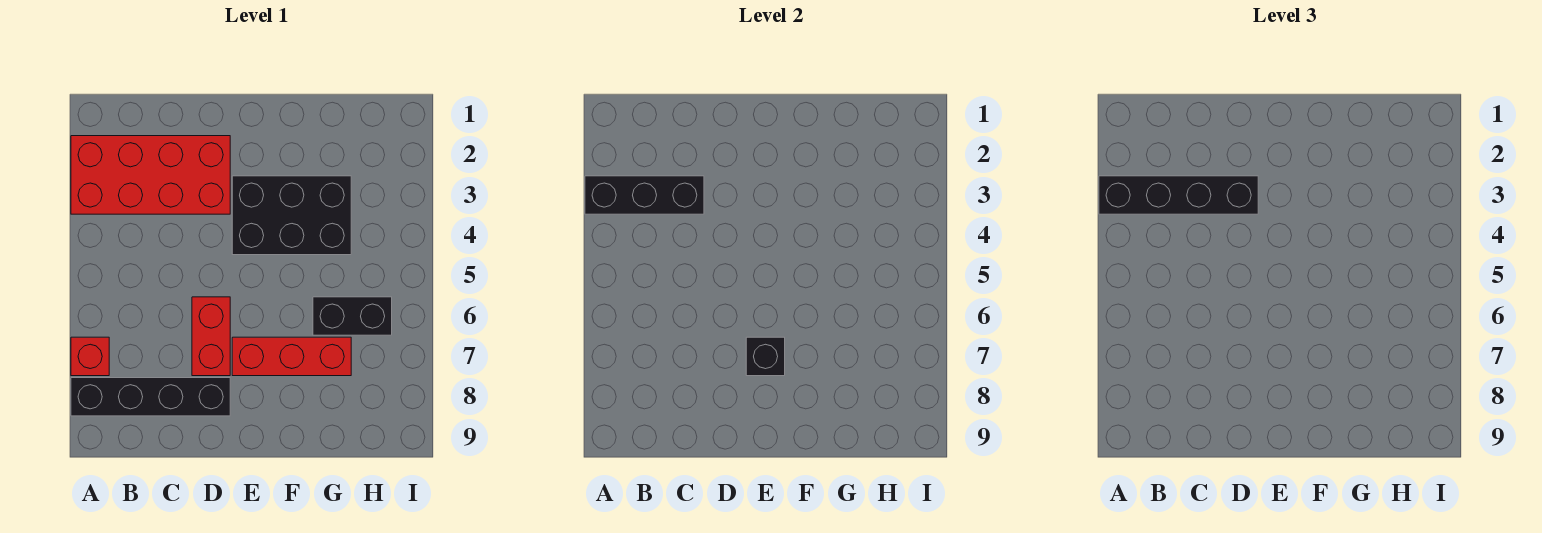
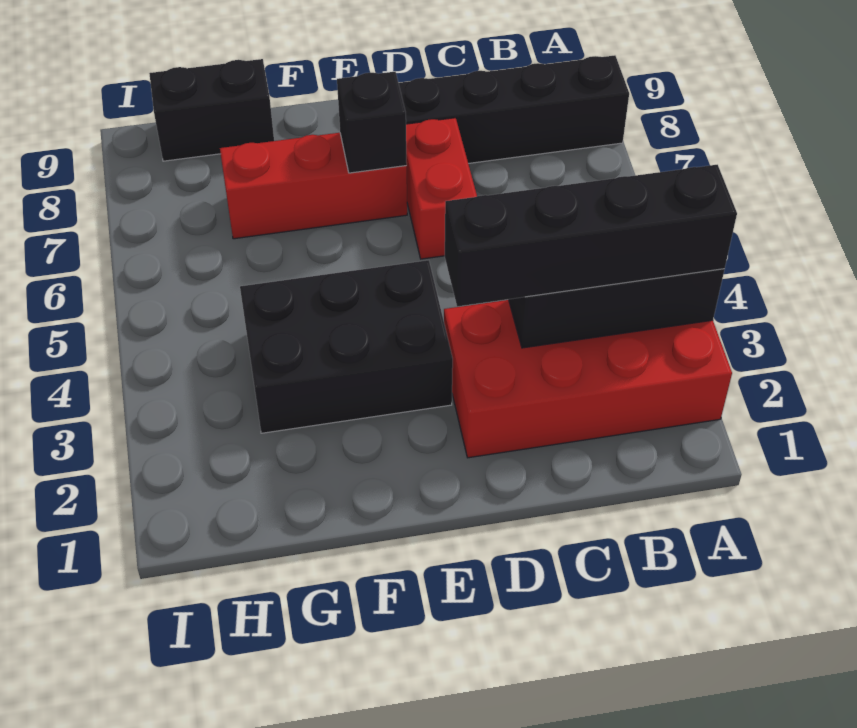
red brick A7 level 1 -> none
black brick G6:H6 level 1 -> black brick G9:H9 level 1

